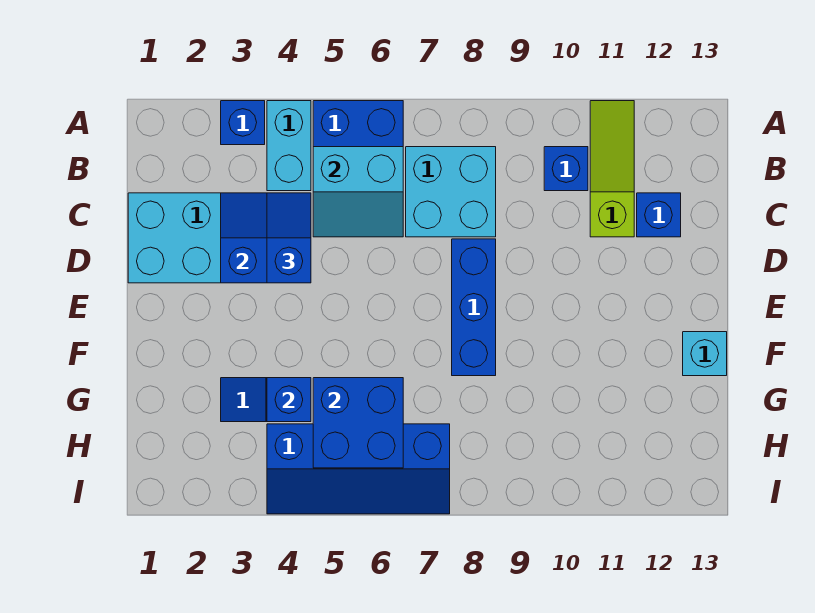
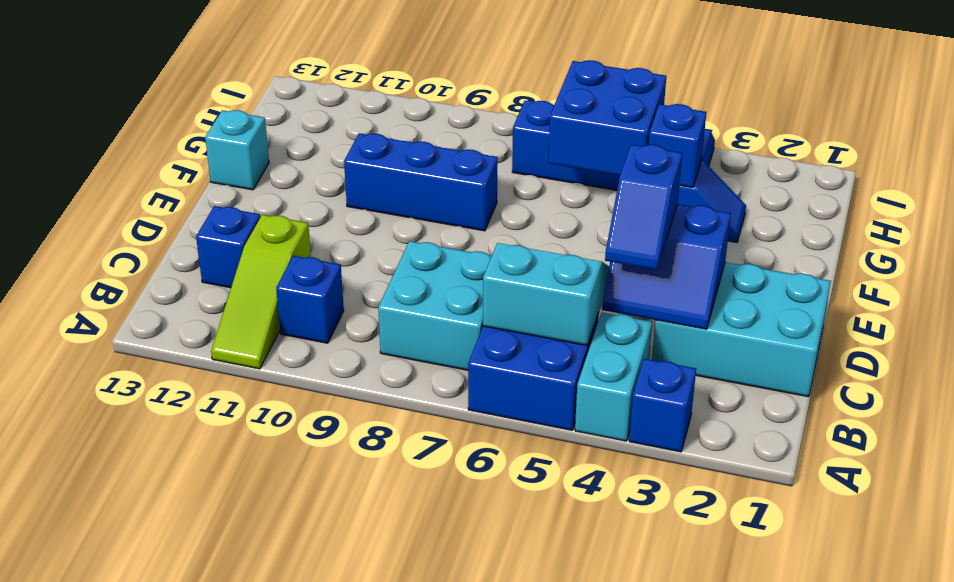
blue brick D8:F8 level 1 -> blue brick F8:F10 level 1

